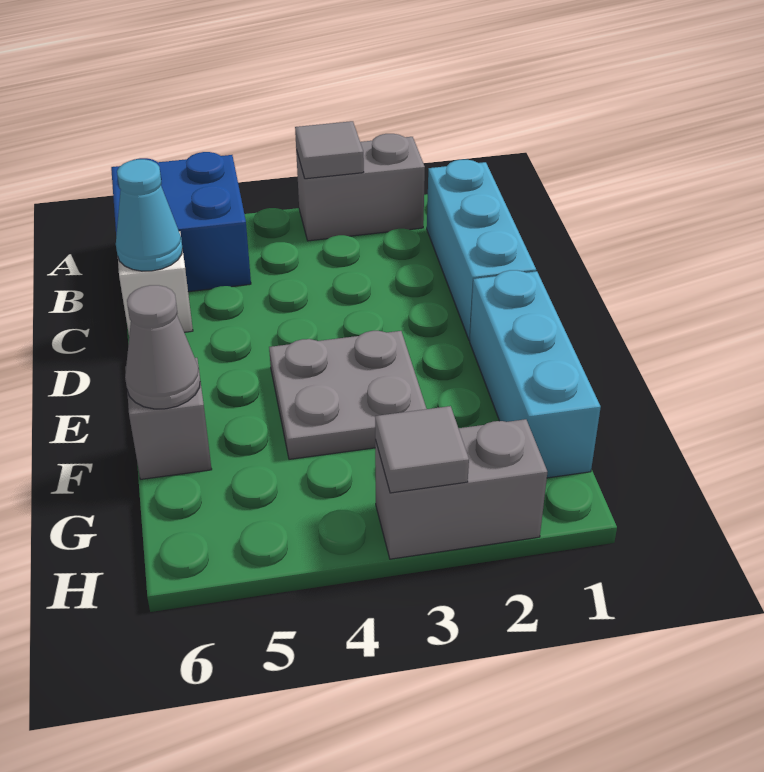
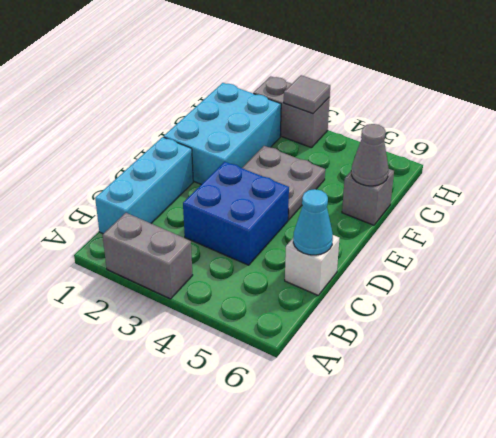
grey tile A3 level 2 -> none
blue brick A5:B6 level 1 -> blue brick C3:D4 level 1
cyan brick E1:G1 level 1 -> cyan brick E1:G2 level 1

